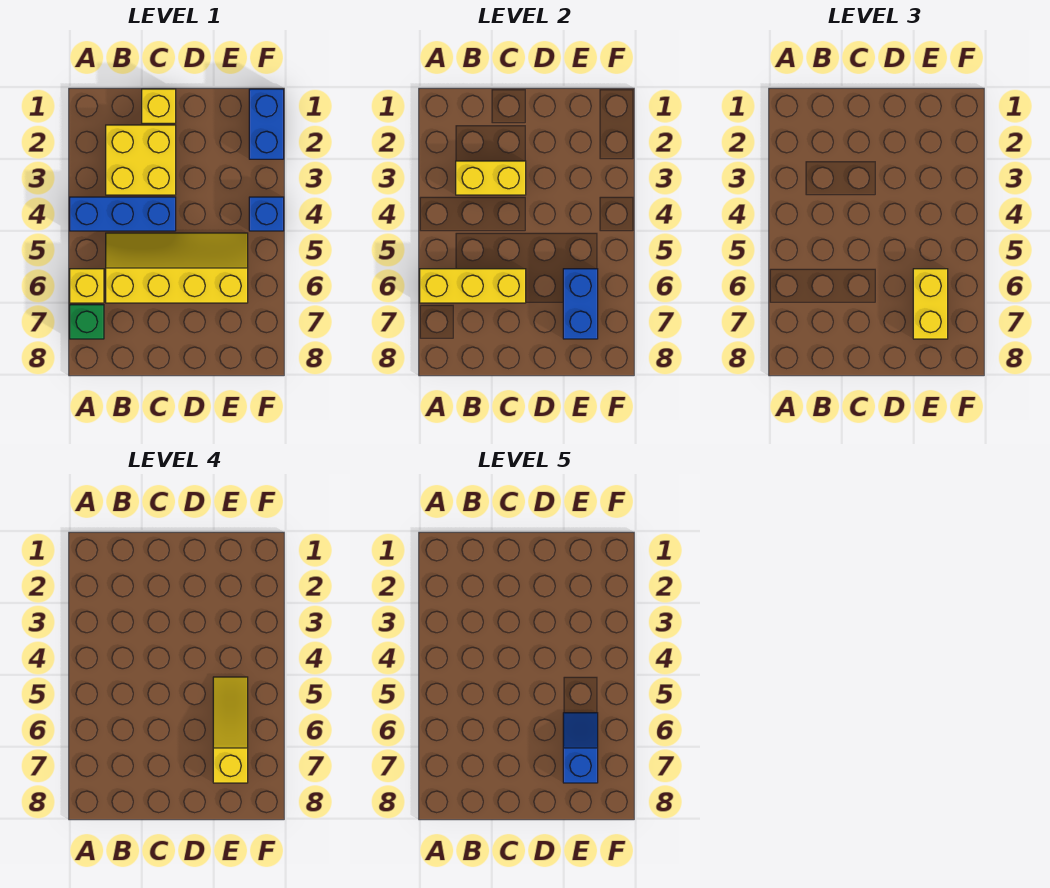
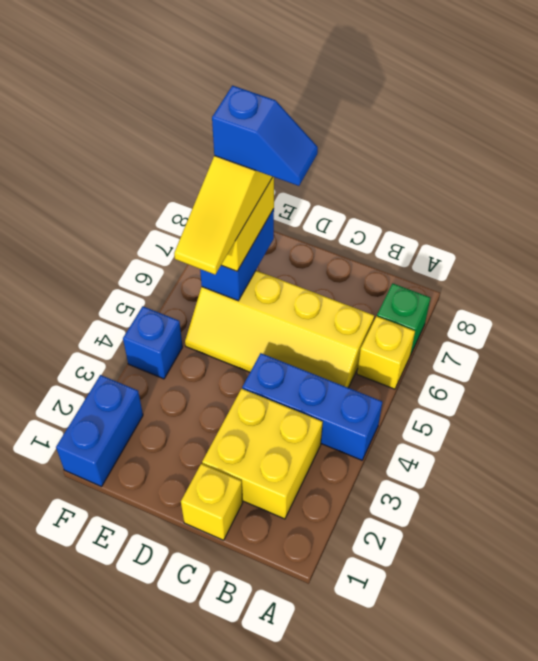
yellow brick A6:C6 level 2 -> none
yellow brick B3:C3 level 2 -> none
blue slope E6:E7 level 5 top 7 -> blue slope D7:E7 level 5 top E

